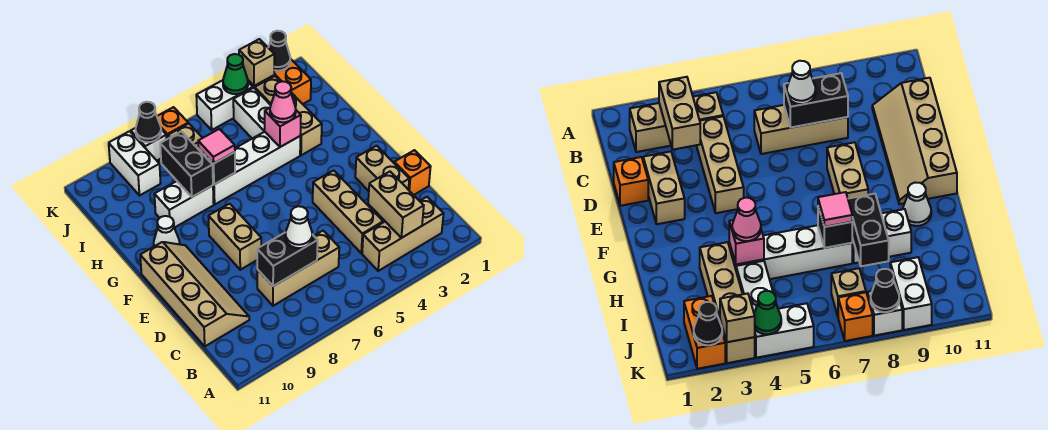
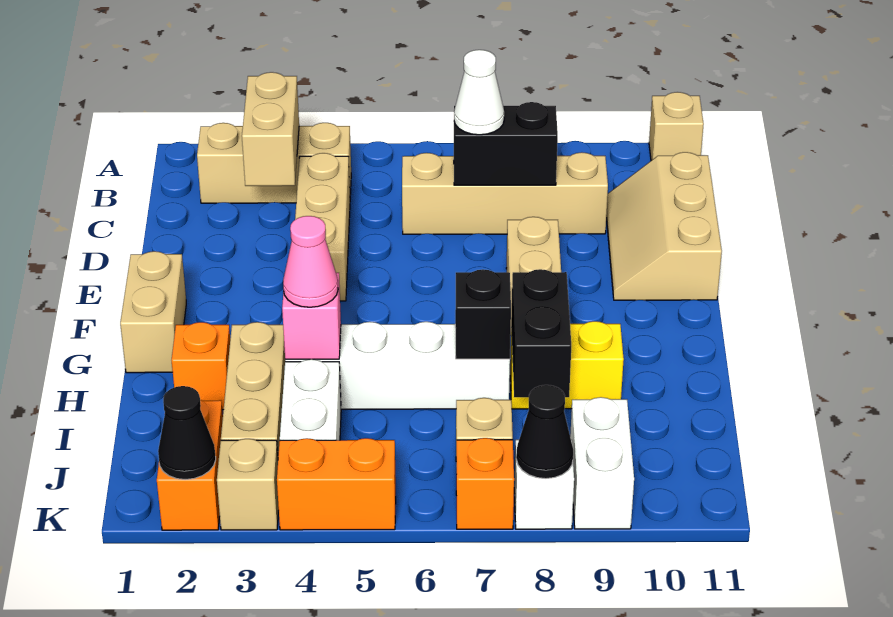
tan brick C6:C8 level 1 -> tan brick C6:C9 level 1
tan slope C10:F11 level 1 top 11 -> tan slope C10:E11 level 1 top 11
orange brick D1 level 1 -> orange brick H2 level 1
tan brick D2:E2 level 1 -> tan brick F1:G1 level 1
white cone G10 level 1 -> none
pink tile H7 level 3 -> none
white brick H8:H9 level 1 -> yellow brick H8:H9 level 1
tan brick K3 level 2 -> tan brick A11 level 1
white brick K4:K5 level 1 -> orange brick K4:K5 level 1
green cone K4 level 2 -> none

